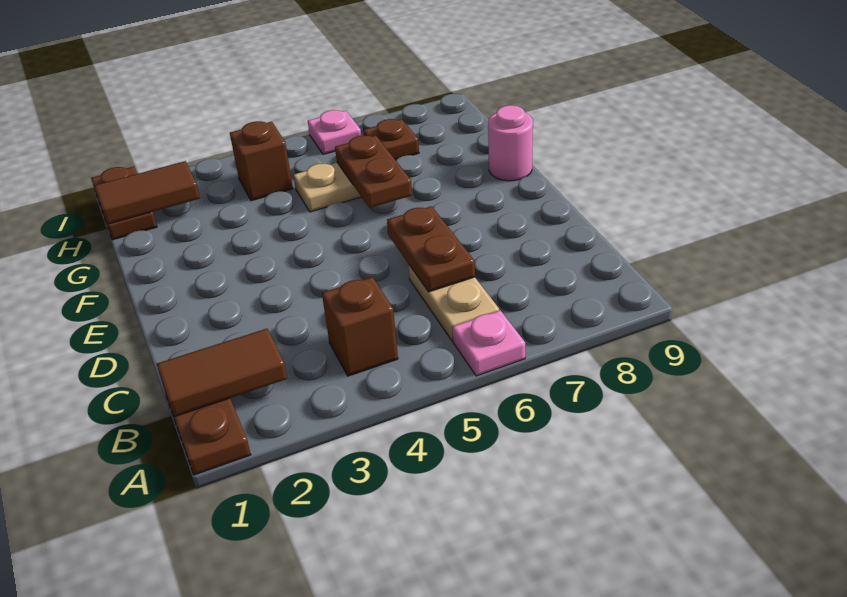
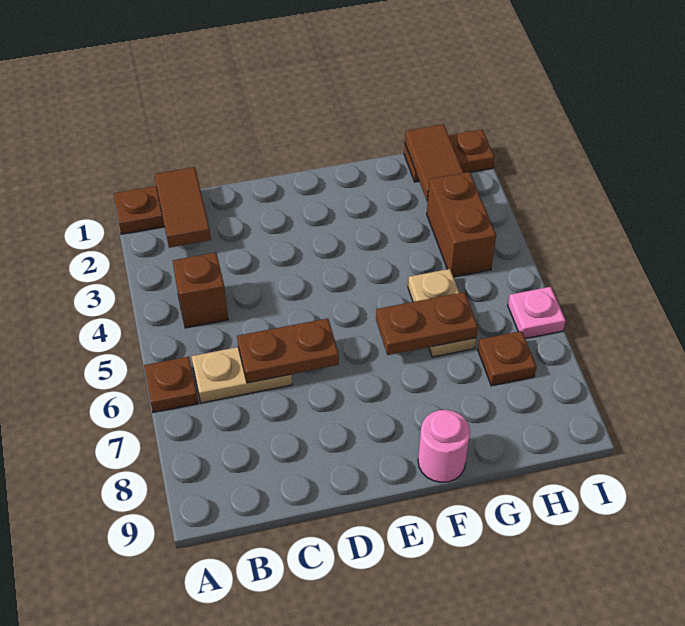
pink plate A6 level 1 -> brown plate A6 level 1
brown brick H4 level 1 -> brown brick H3:H4 level 1

